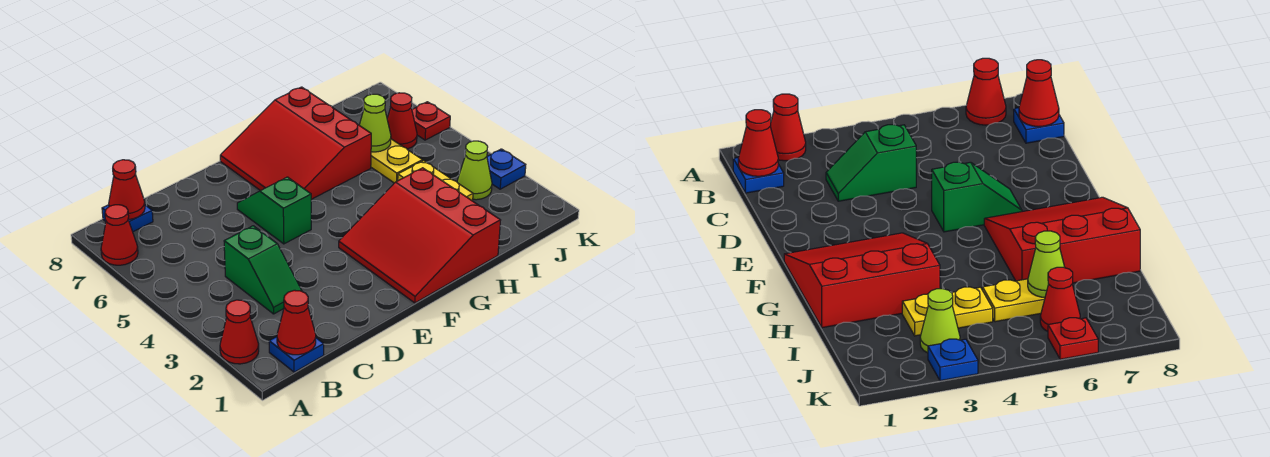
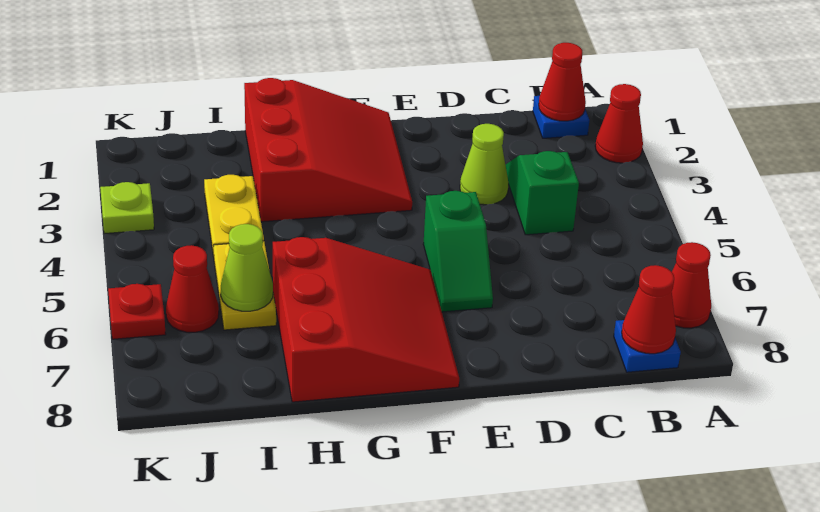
lime cone J3 level 1 -> lime cone D3 level 1
blue plate K3 level 1 -> lime plate K3 level 1

